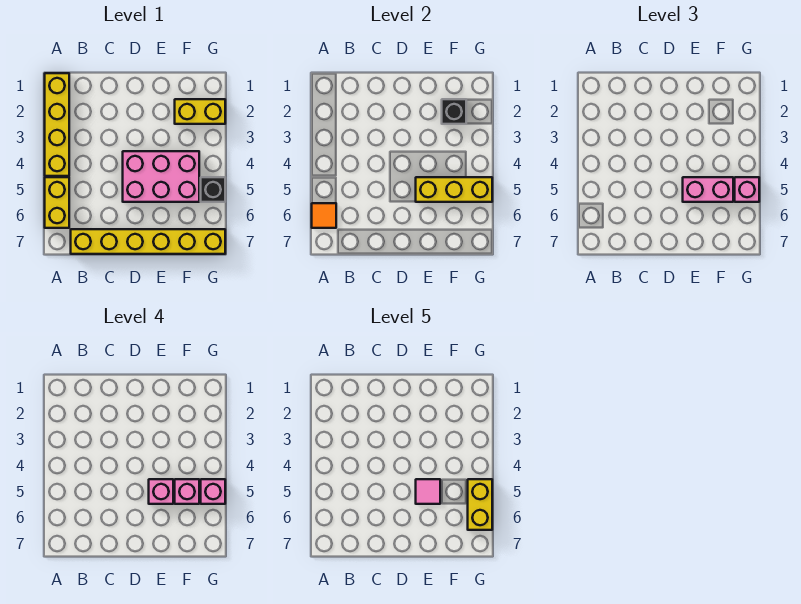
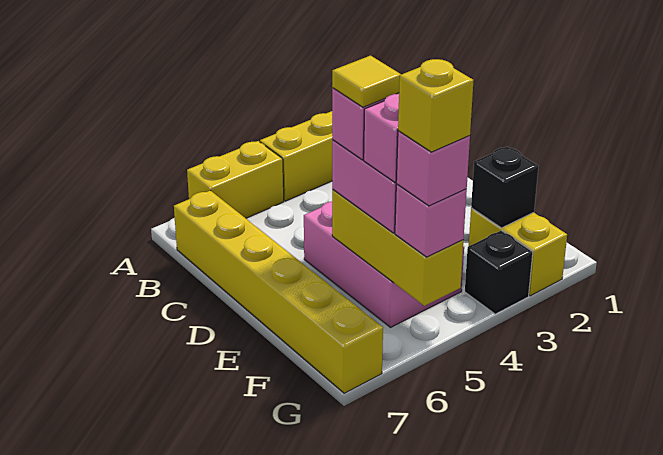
orange tile A6 level 2 -> none
pink tile E5 level 5 -> yellow tile E5 level 5
black brick G5 level 1 -> black brick G3 level 1
yellow brick G5:G6 level 5 -> yellow brick G5 level 5

